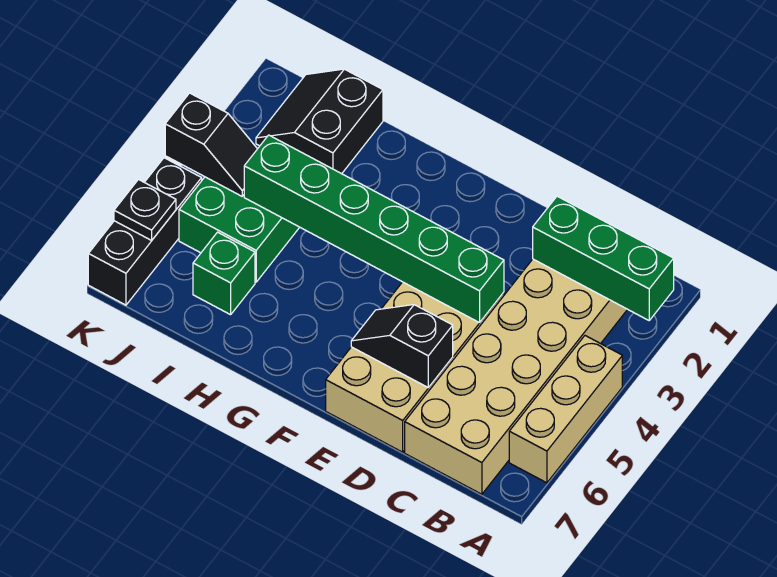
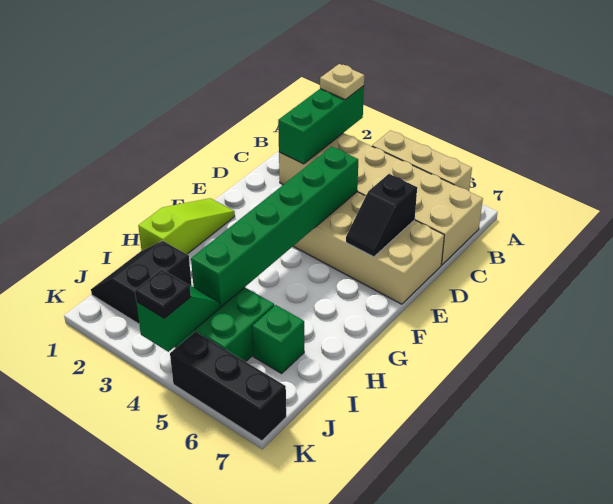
none -> tan plate A2 level 3
none -> lime slope F1:H1 level 1 top H
black slope I1:J2 level 1 top I -> black slope I1:J2 level 1 top 2
black slope J4:K4 level 2 top K -> green slope J4:K4 level 2 top K
black plate K6 level 2 -> black plate K4 level 3

